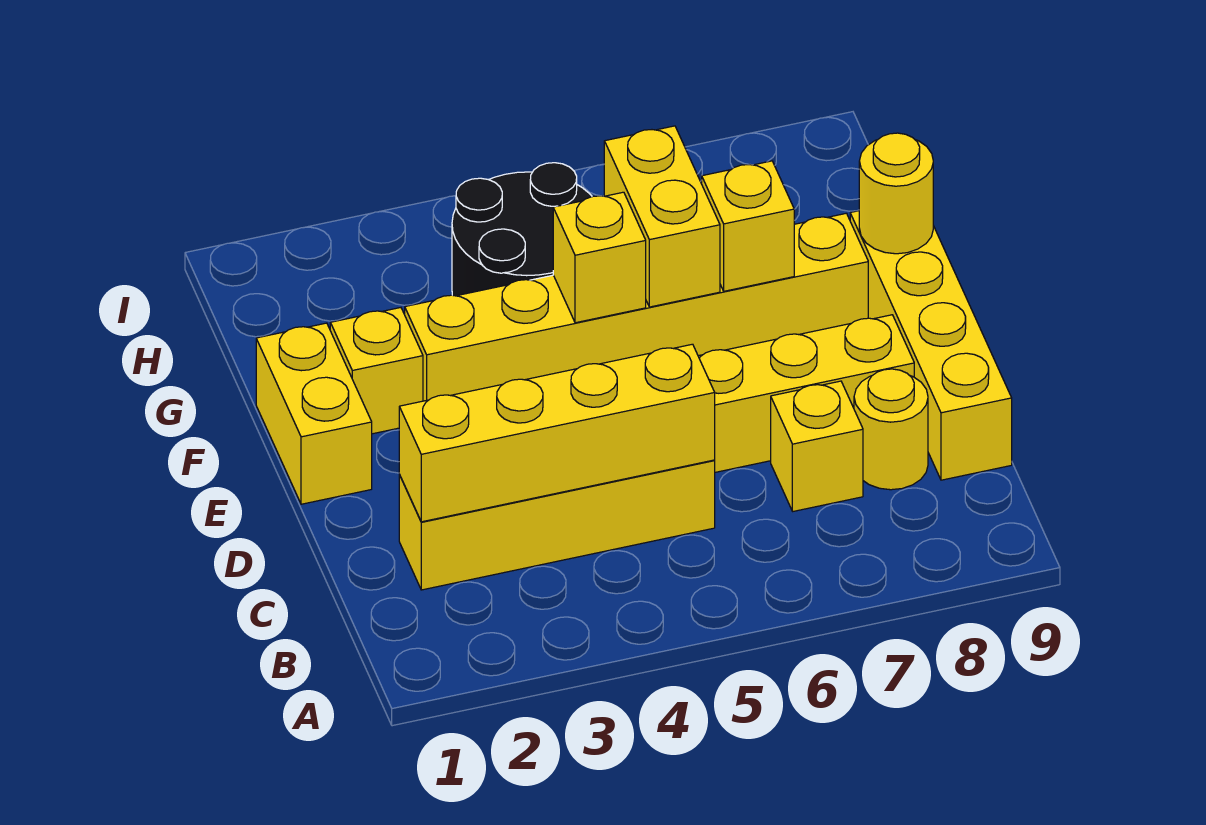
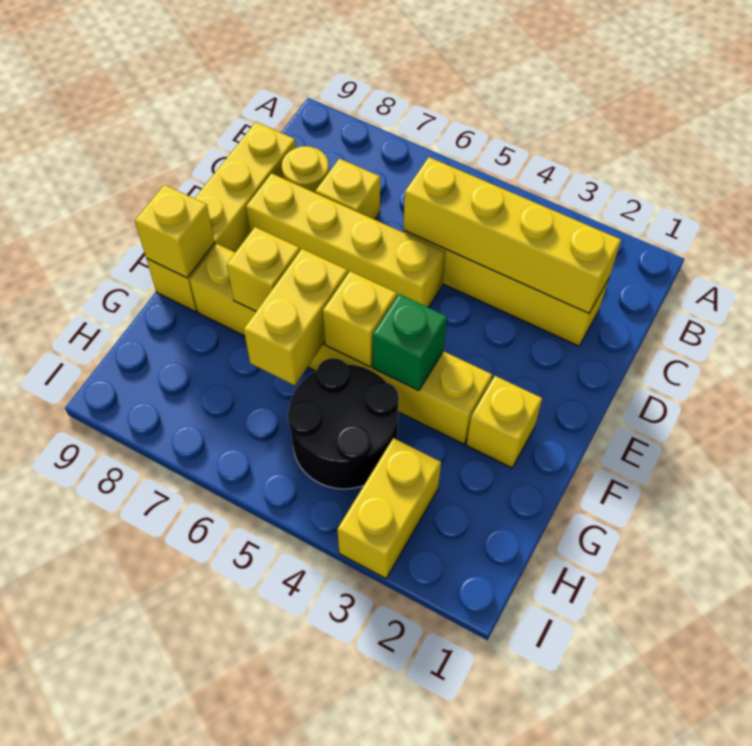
yellow brick E1:F1 level 1 -> yellow brick H3:I3 level 1
none -> green brick F4 level 2
yellow round brick F9 level 2 -> yellow brick F9 level 2

